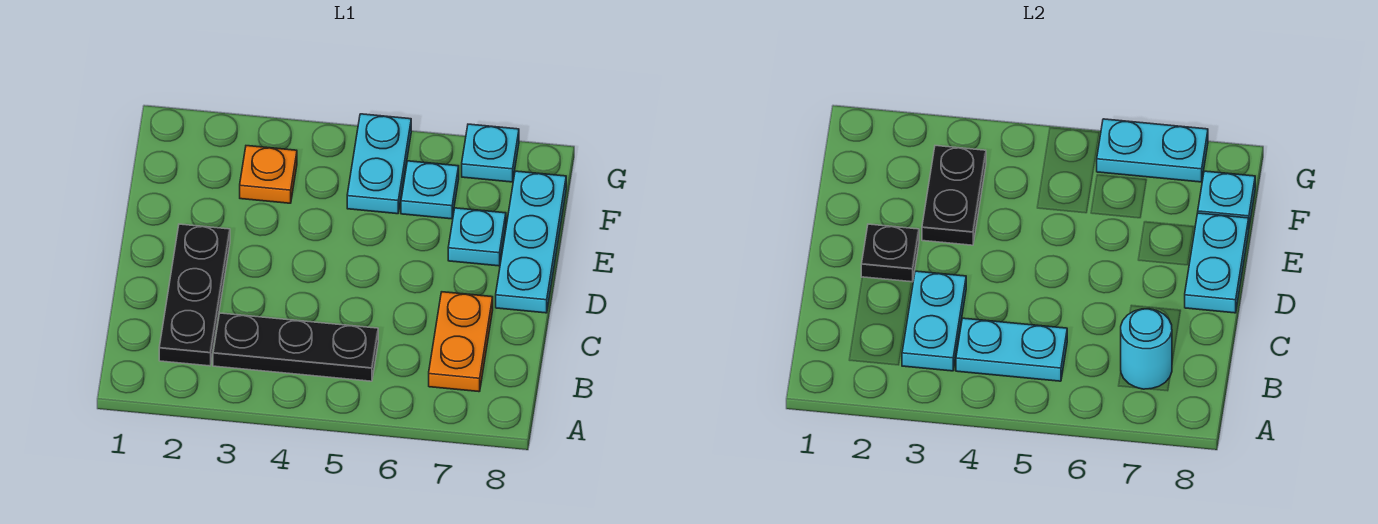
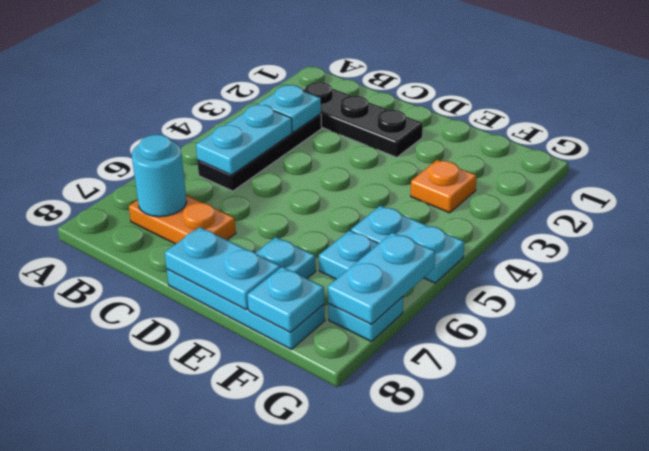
cyan plate B3:C3 level 2 -> cyan plate B3 level 2
black plate D2 level 2 -> none
black plate E3:F3 level 2 -> none

